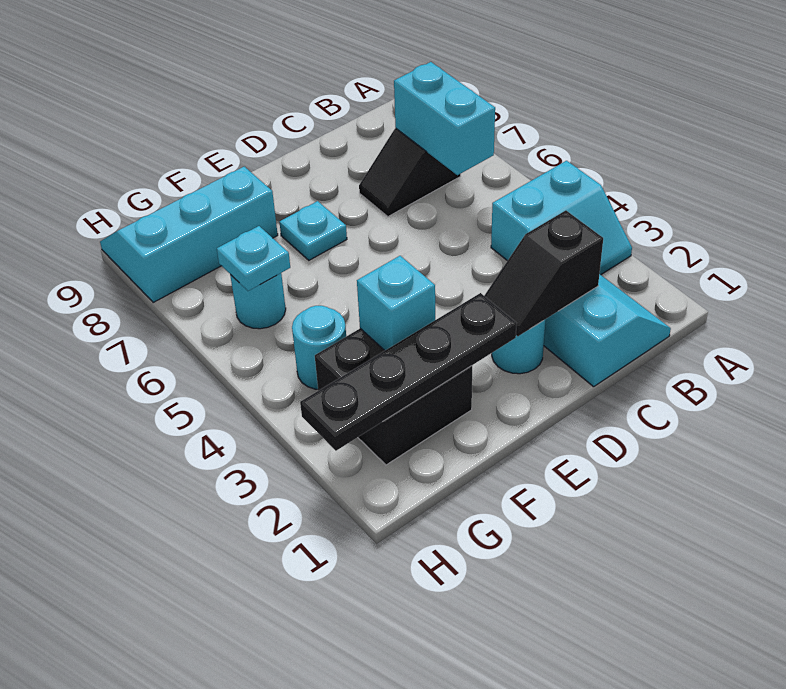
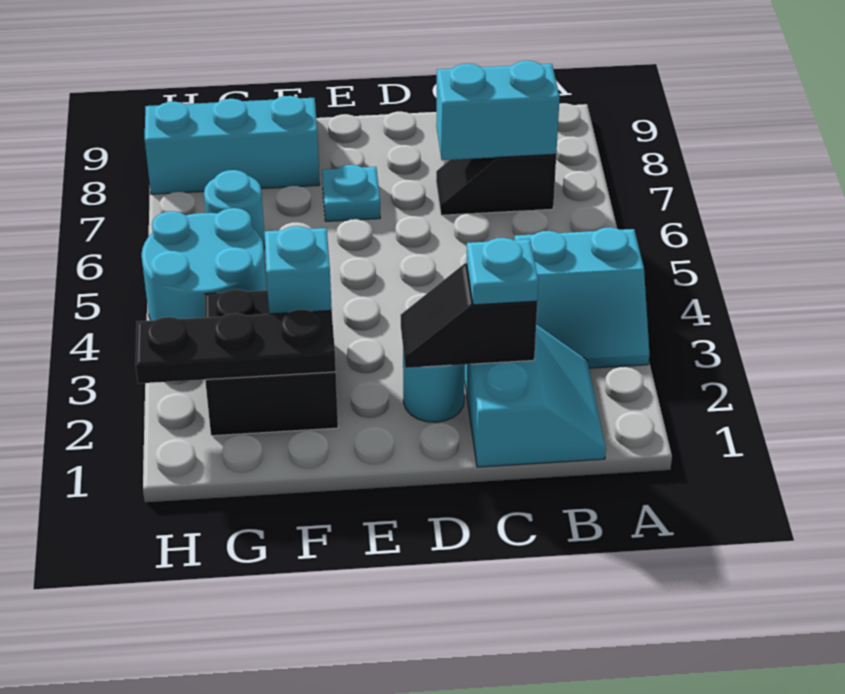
cyan brick B6:B7 level 2 -> cyan brick B7:C7 level 2
black plate E2:H2 level 2 -> black plate F2:H2 level 2
cyan round brick G4 level 1 -> cyan round brick G4:H5 level 1
cyan plate G6 level 2 -> cyan plate C2 level 3

